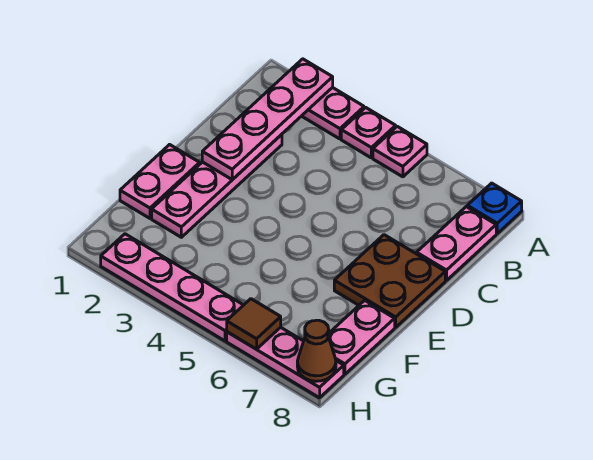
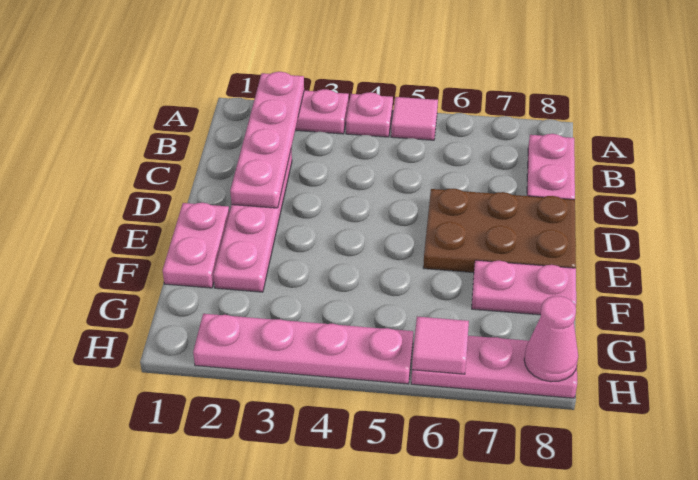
pink plate A5 level 1 -> pink tile A5 level 1
blue plate A8 level 1 -> none
brown plate D7:E8 level 1 -> brown plate D6:E8 level 1
pink plate F8:G8 level 1 -> pink plate F7:F8 level 1
brown tile H6 level 2 -> pink tile H6 level 2
brown cone H8 level 2 -> pink cone H8 level 2

